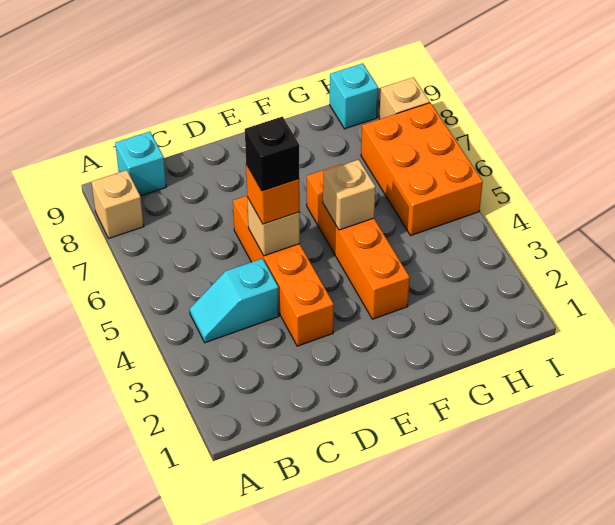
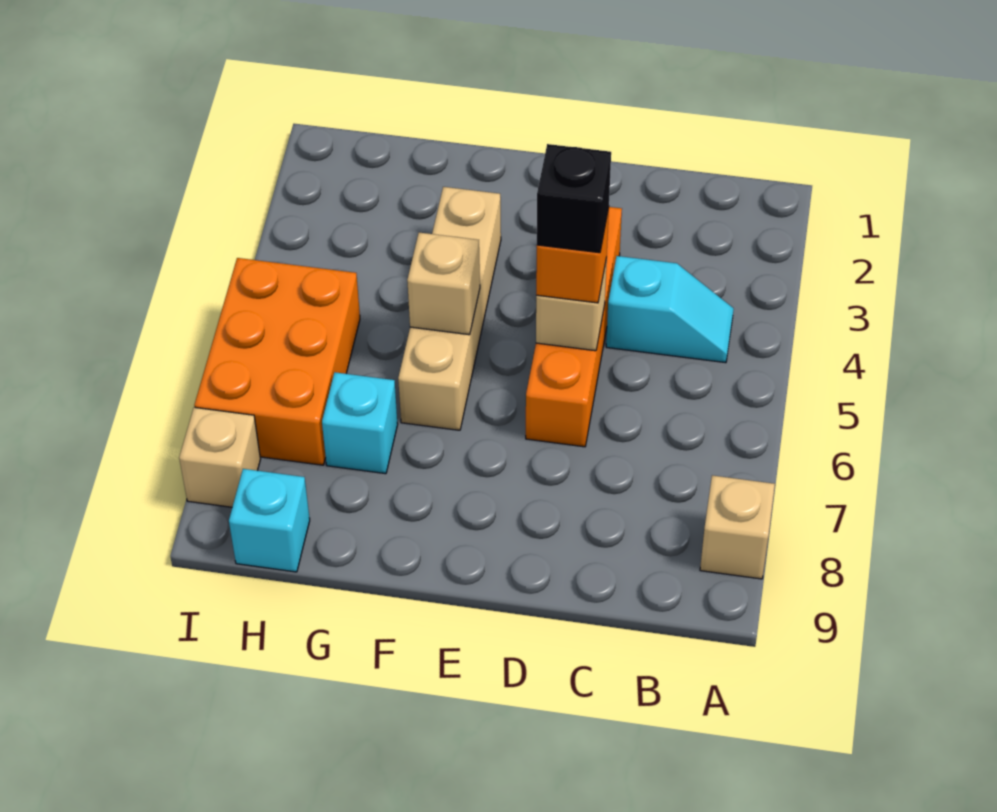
cyan brick B9 level 1 -> cyan brick G7 level 1
orange brick F3:F6 level 1 -> tan brick F3:F6 level 1

